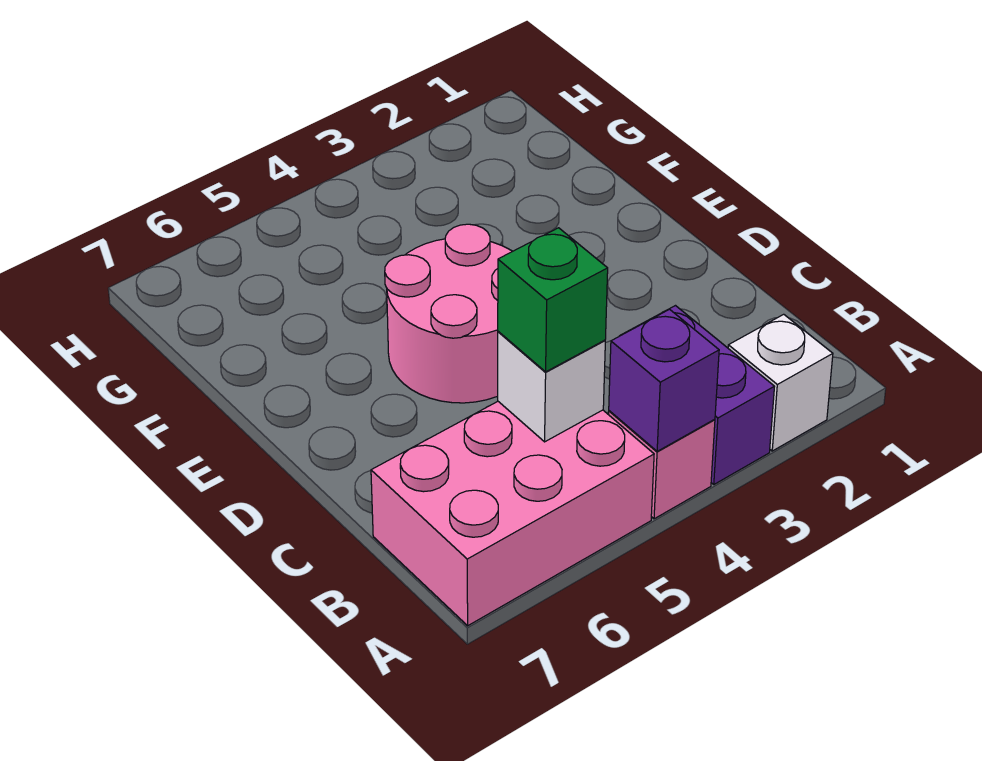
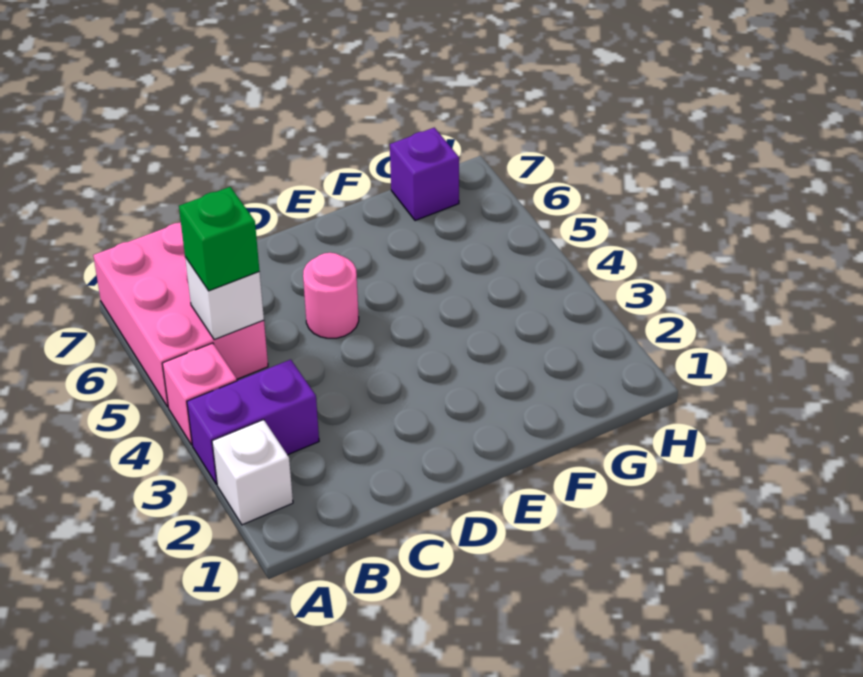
purple brick A4 level 2 -> purple brick G7 level 1
pink round brick D4:E5 level 1 -> pink round brick D5 level 1

